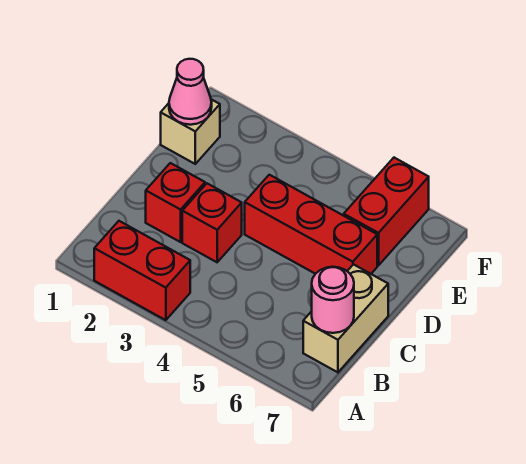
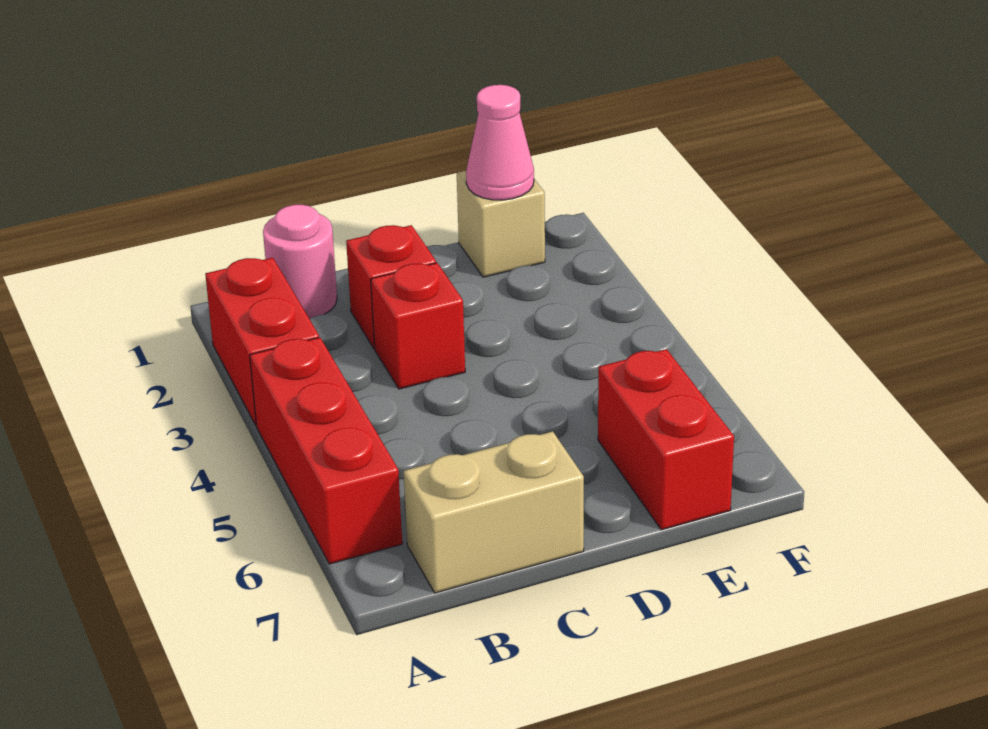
pink round brick B7 level 2 -> pink round brick B1 level 1
red brick D4:D6 level 1 -> red brick A4:A6 level 1
red brick E6:F6 level 1 -> red brick E6:E7 level 1

